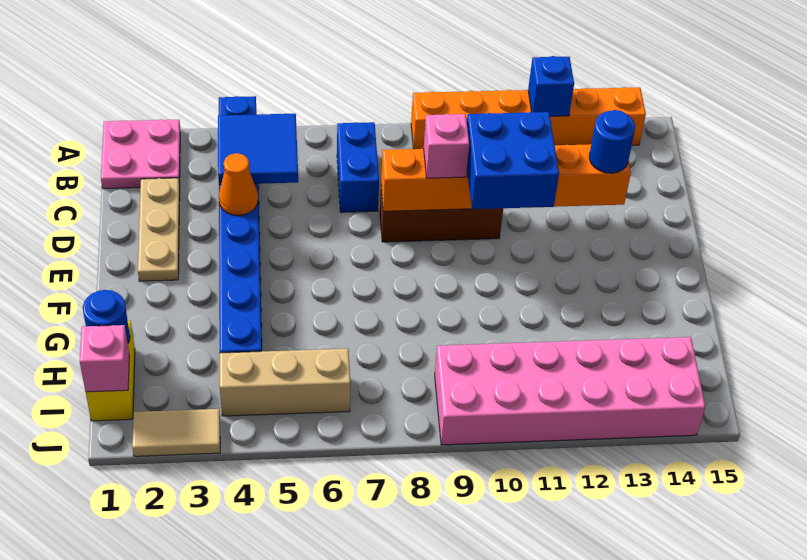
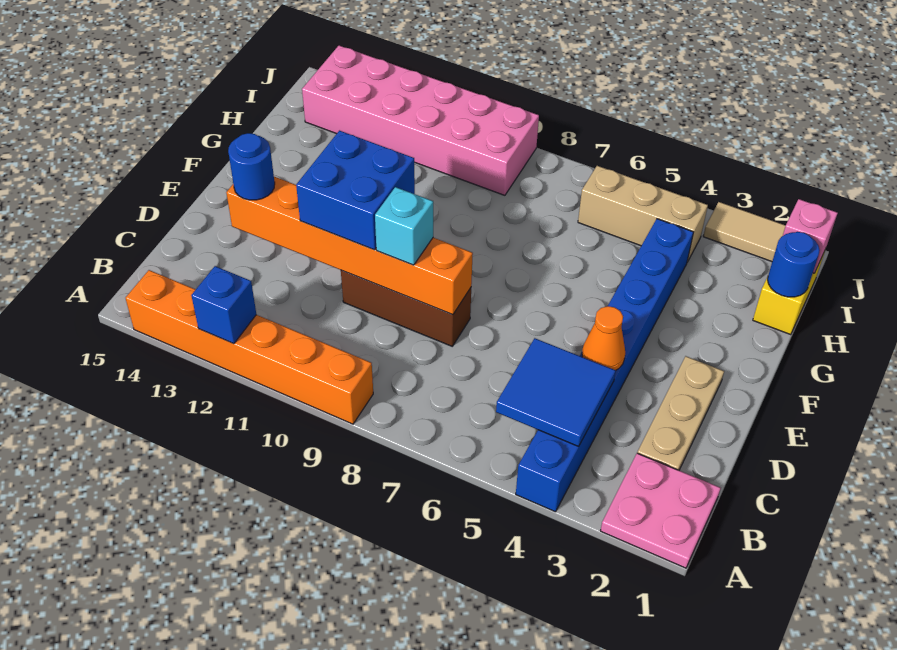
blue brick B7:C7 level 1 -> none
pink brick D9 level 3 -> cyan brick D9 level 3

